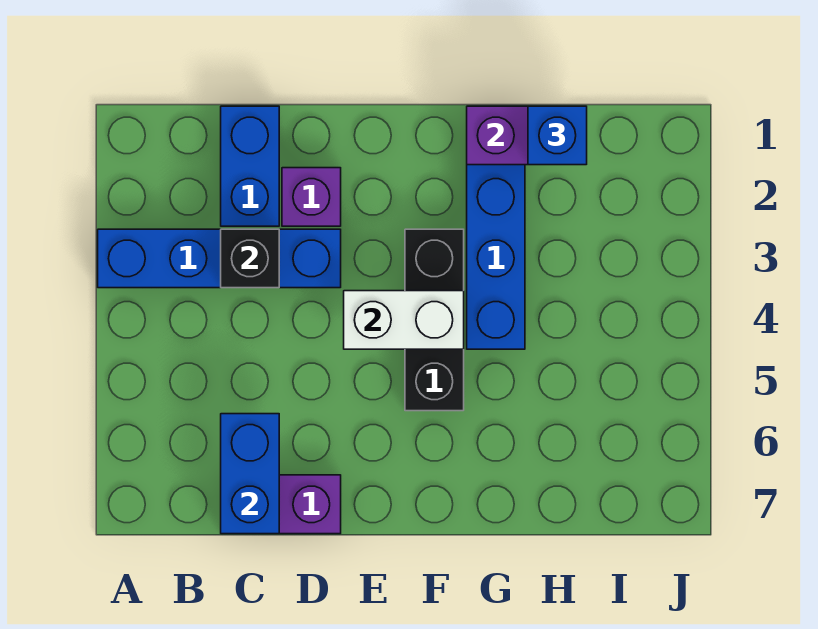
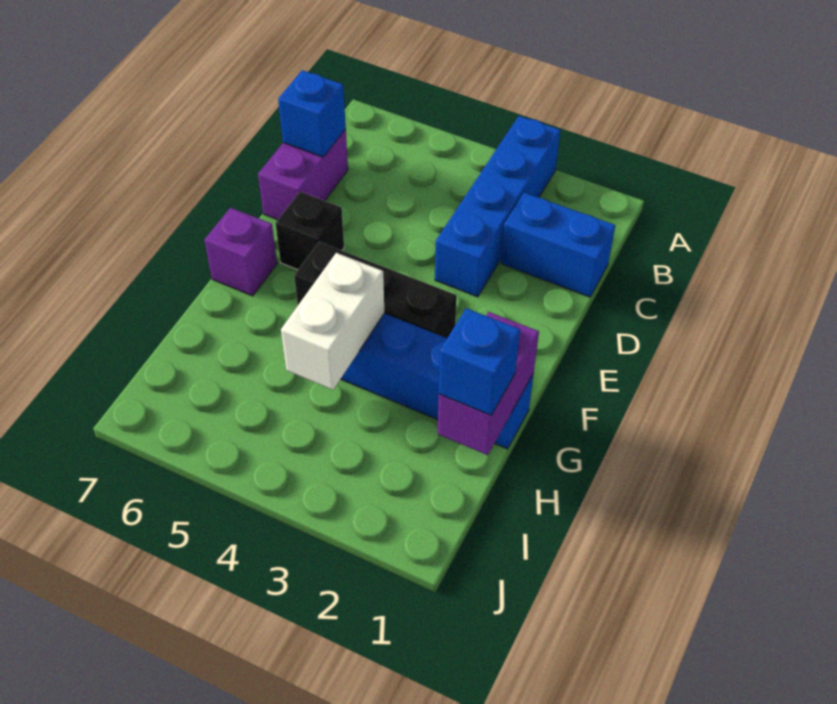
black brick C3 level 2 -> black brick E6 level 1
blue brick C6:C7 level 2 -> blue brick C7 level 2
purple brick D2 level 1 -> purple brick F7 level 1
white brick E4:F4 level 2 -> white brick G4:H4 level 2

